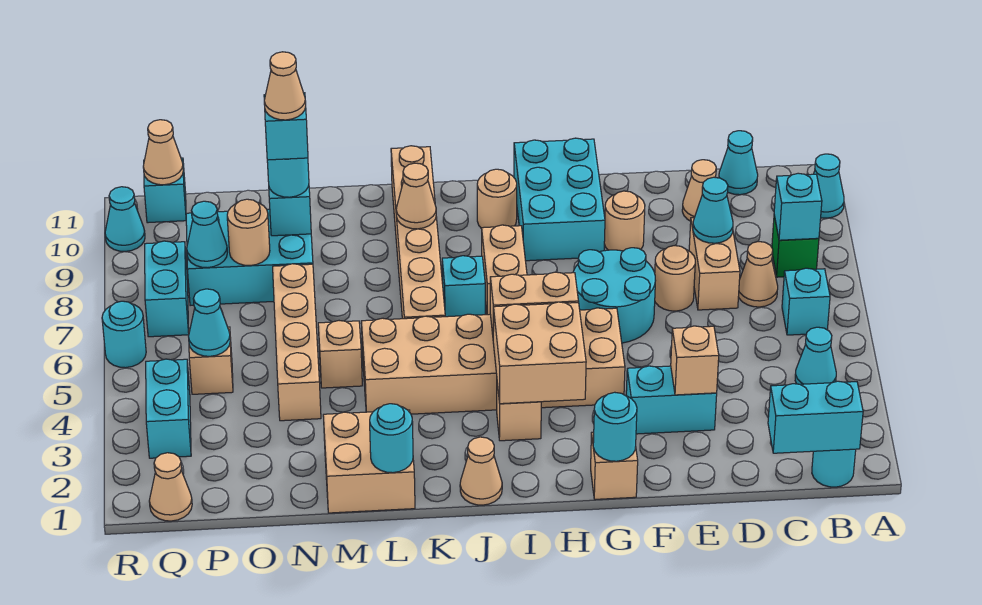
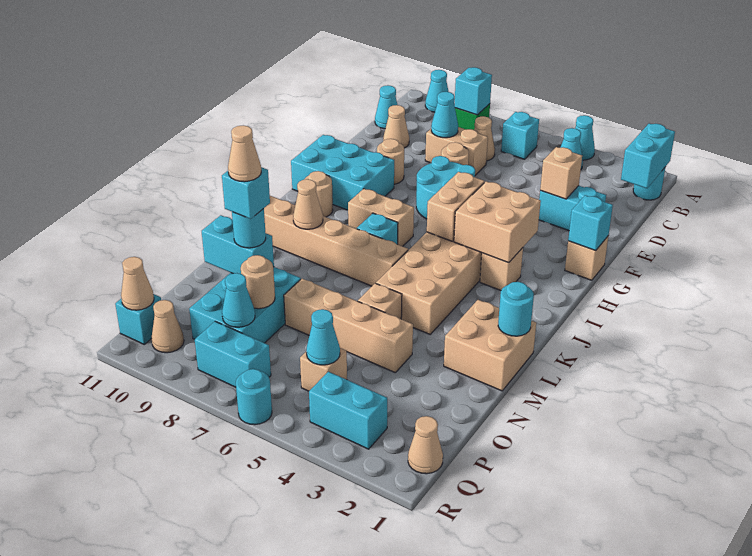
cyan brick E3:F3 level 1 -> cyan brick E2:E3 level 1
cyan round brick G1 level 2 -> cyan brick G1 level 2
tan cone J1 level 1 -> tan cone Q10 level 1
cyan cone R10 level 1 -> cyan cone A4 level 1

